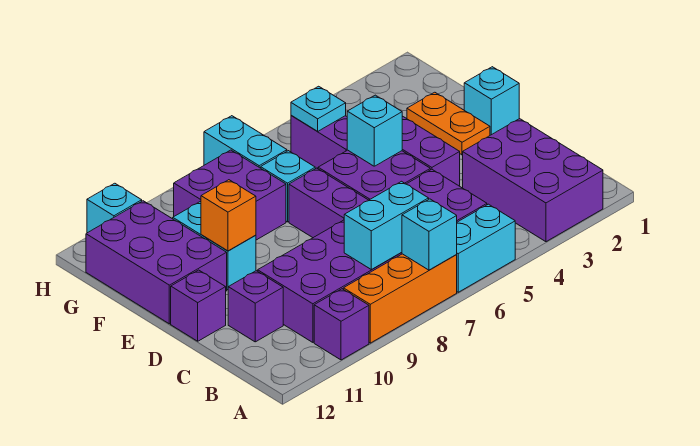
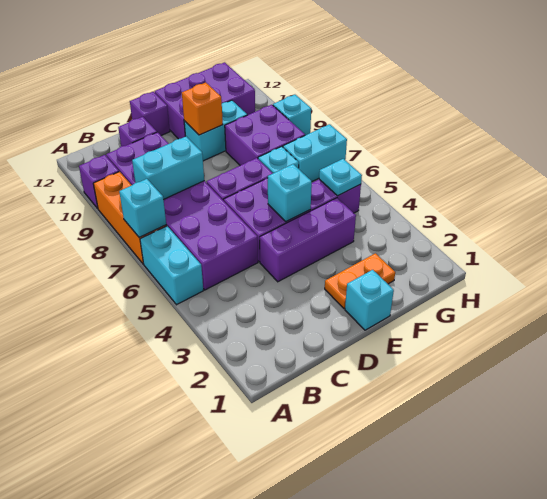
purple brick A2:C3 level 1 -> none
cyan brick B7:B8 level 2 -> cyan brick B8:C8 level 2
cyan brick H11 level 1 -> cyan brick H9 level 1

